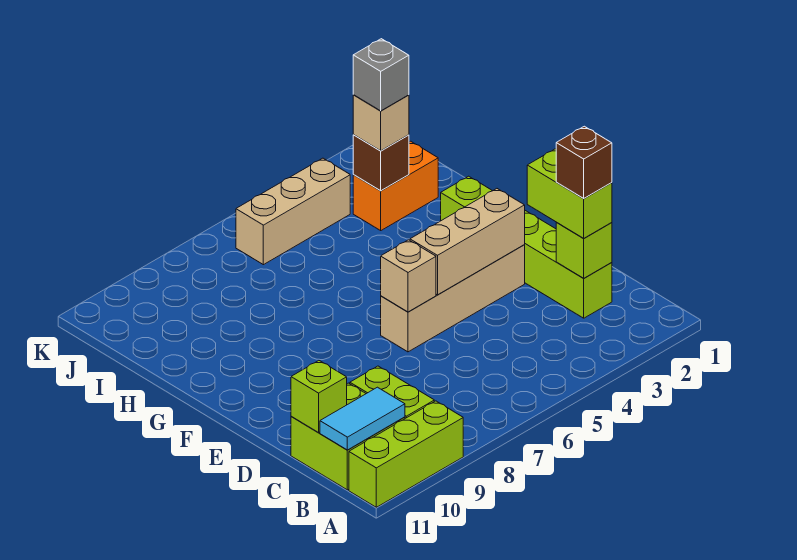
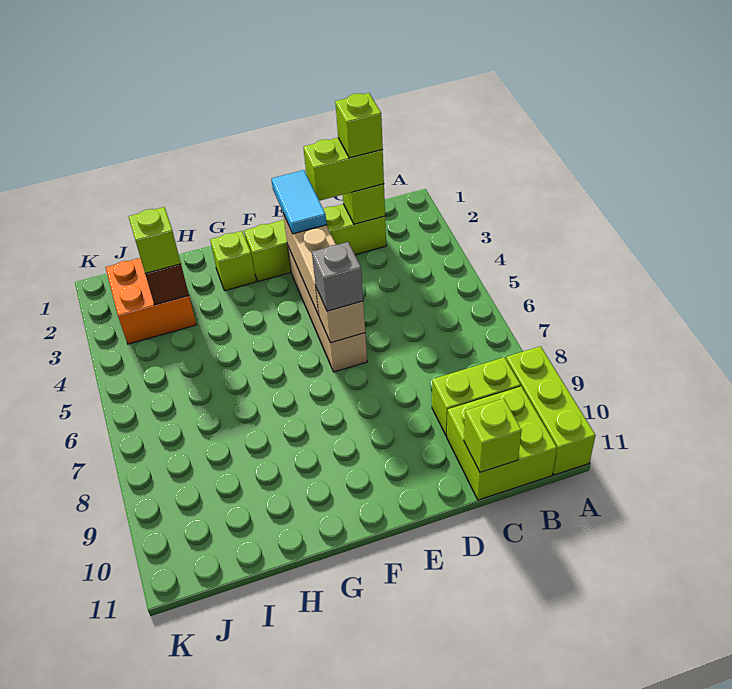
cyan tile B10:B11 level 2 -> cyan tile E2:E3 level 3
brown brick C2 level 4 -> lime brick C2 level 4
orange brick I2:I3 level 1 -> orange brick I2:J3 level 1
tan brick I3 level 3 -> lime brick I3 level 3
grey brick I3 level 4 -> grey brick E6 level 3
tan brick J4:J6 level 1 -> none

